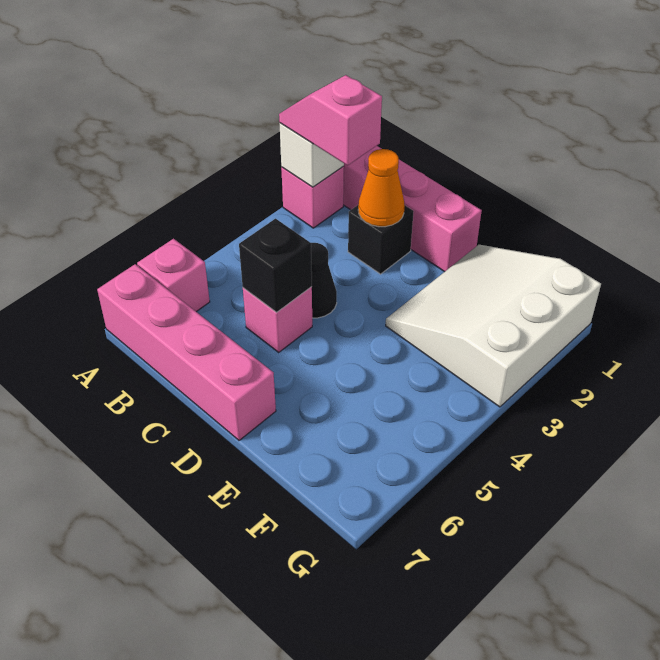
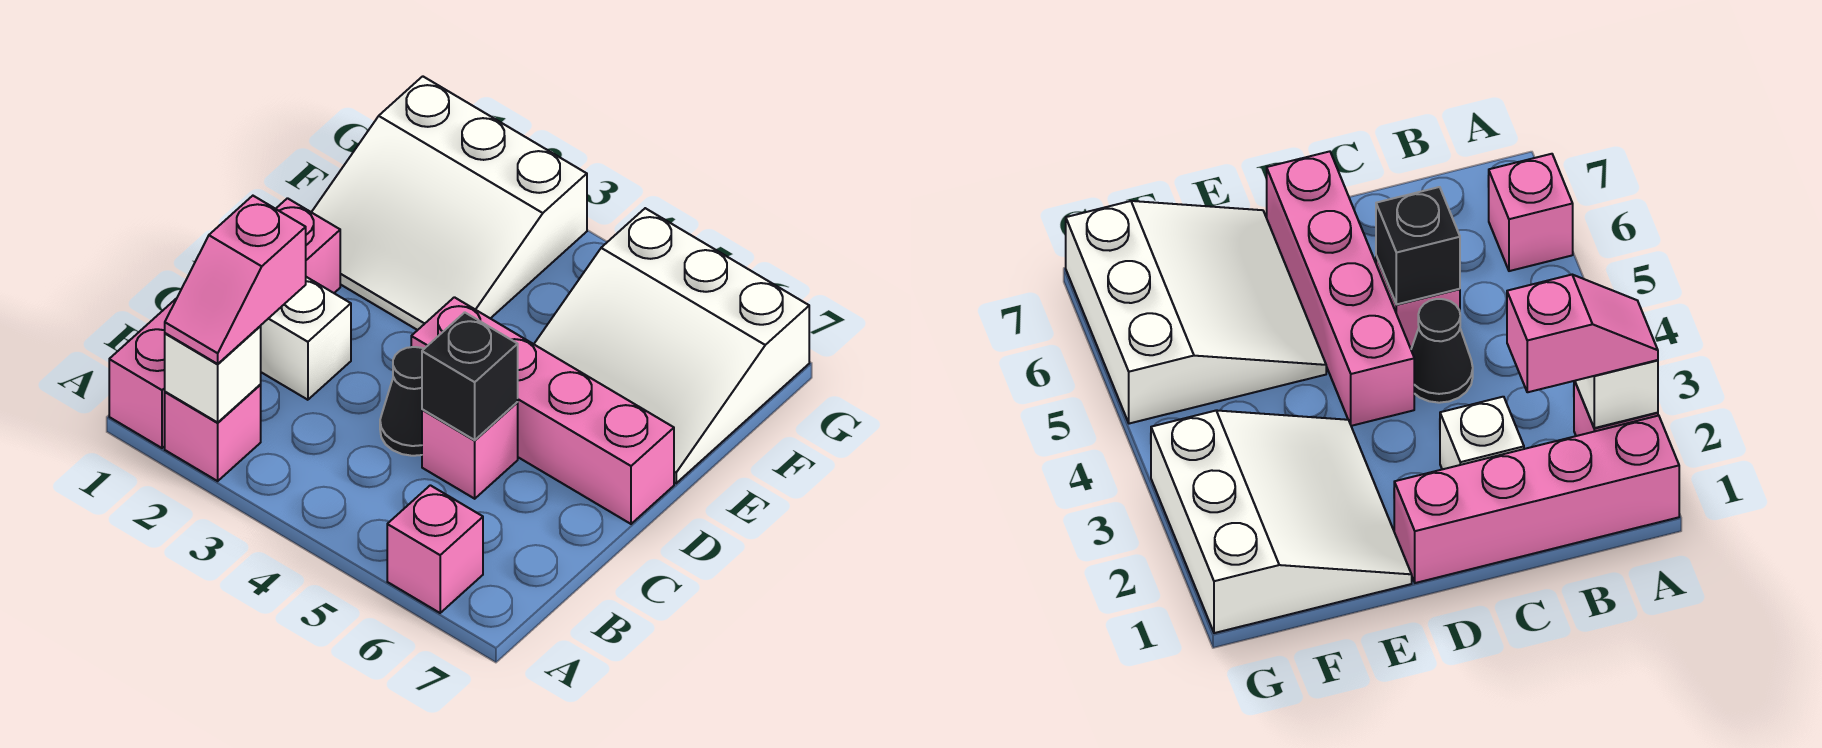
pink brick A7:D7 level 1 -> pink brick D4:D7 level 1
black brick C2 level 1 -> white brick C2 level 1
orange cone C2 level 2 -> none
none -> white slope E5:G7 level 1 top G

